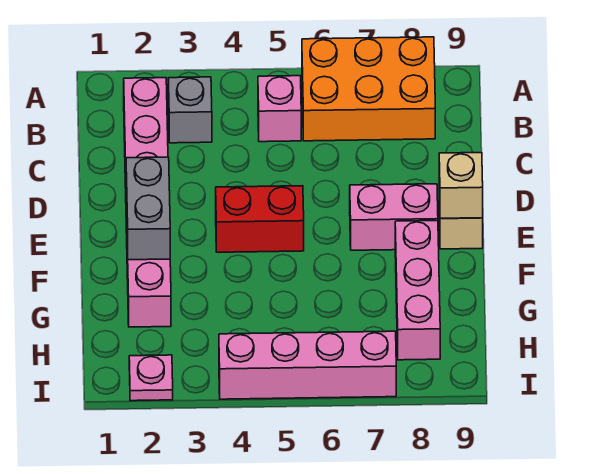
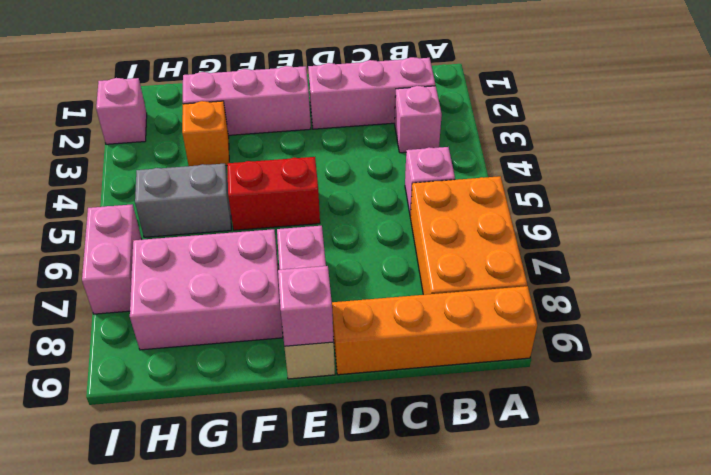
none -> orange brick A9:D9 level 1
grey brick B3 level 1 -> pink brick B3 level 1
grey brick E2:F2 level 2 -> grey brick G5:H5 level 1
red brick E4:E5 level 1 -> red brick E5:F5 level 1
tan brick E9 level 2 -> pink brick E9 level 2
pink brick F8:H8 level 1 -> pink brick F7:H8 level 1
none -> orange brick G3 level 1
pink plate I2 level 1 -> pink brick I2 level 1
pink brick I4:I7 level 1 -> pink brick I6:I7 level 1

